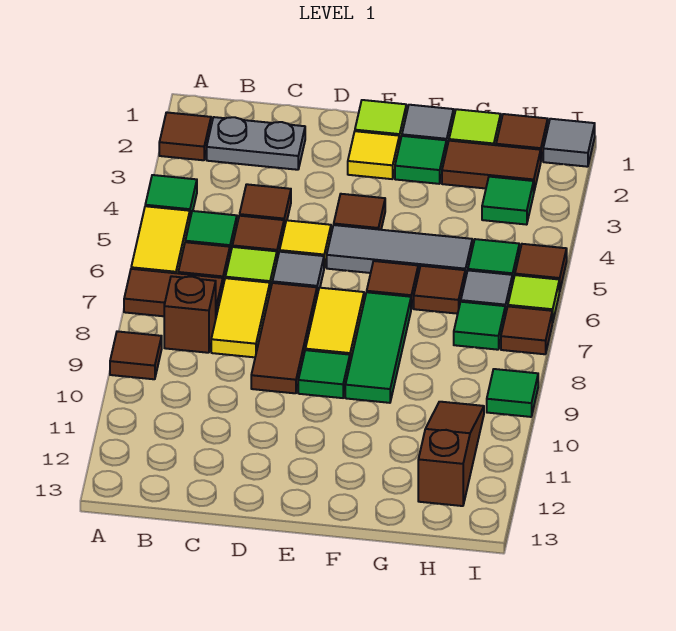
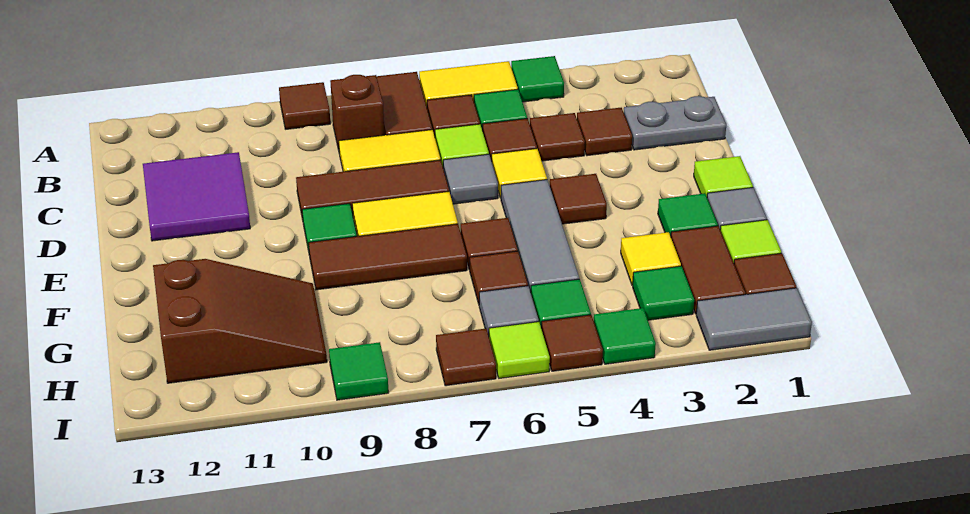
brown tile A2 level 1 -> brown tile C3 level 1
grey plate B2:C2 level 1 -> grey plate C1:C2 level 1
none -> purple tile C11:D12 level 1
yellow tile E2 level 1 -> yellow tile G3 level 1
green tile F7:F9 level 1 -> brown tile F7:F9 level 1
green tile H7 level 1 -> green tile I4 level 1
brown slope H10:H12 level 1 top 12 -> brown slope G10:H12 level 1 top 12
grey tile I1 level 1 -> grey tile I1:I2 level 1

